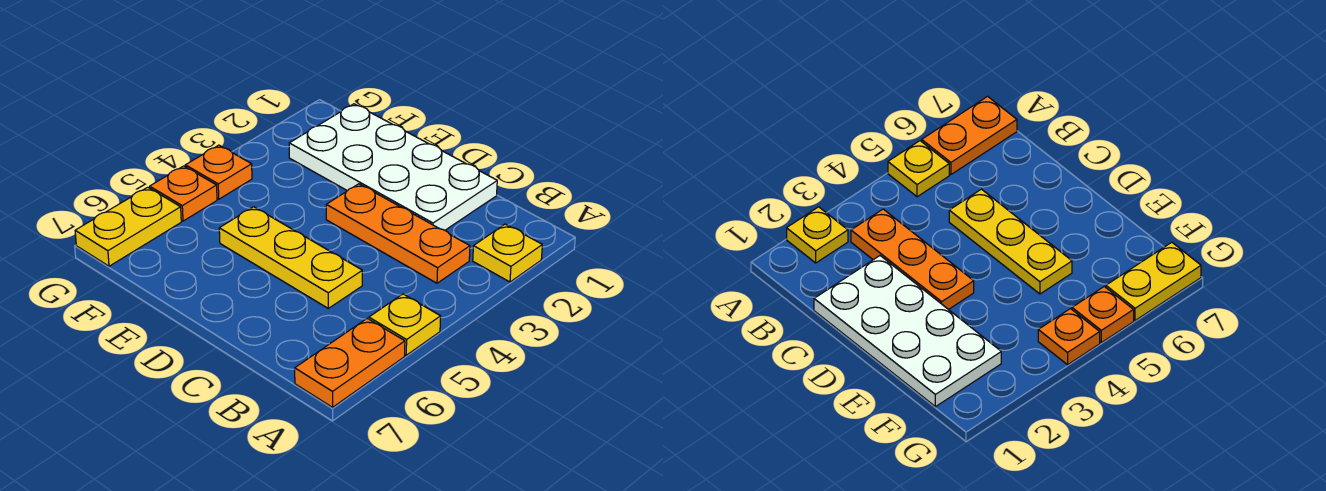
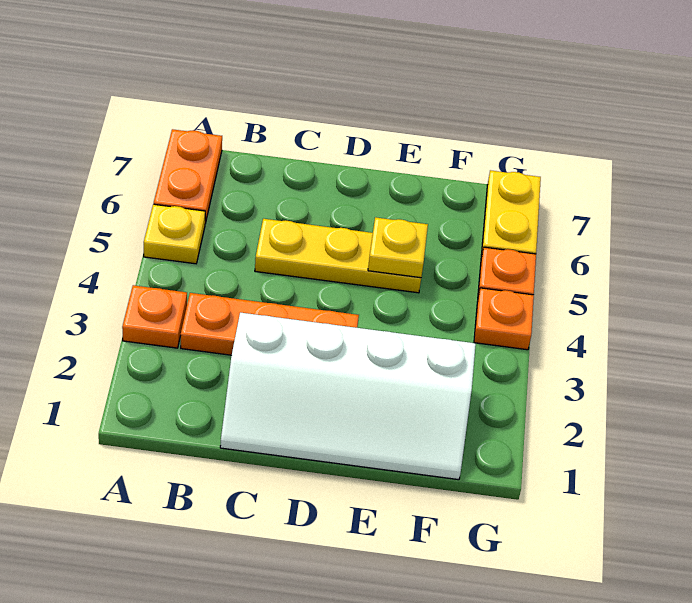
yellow plate A2 level 1 -> yellow plate E5 level 2
none -> orange plate A3 level 1
white plate C1:F2 level 1 -> white slope C1:F2 level 1 top 2

